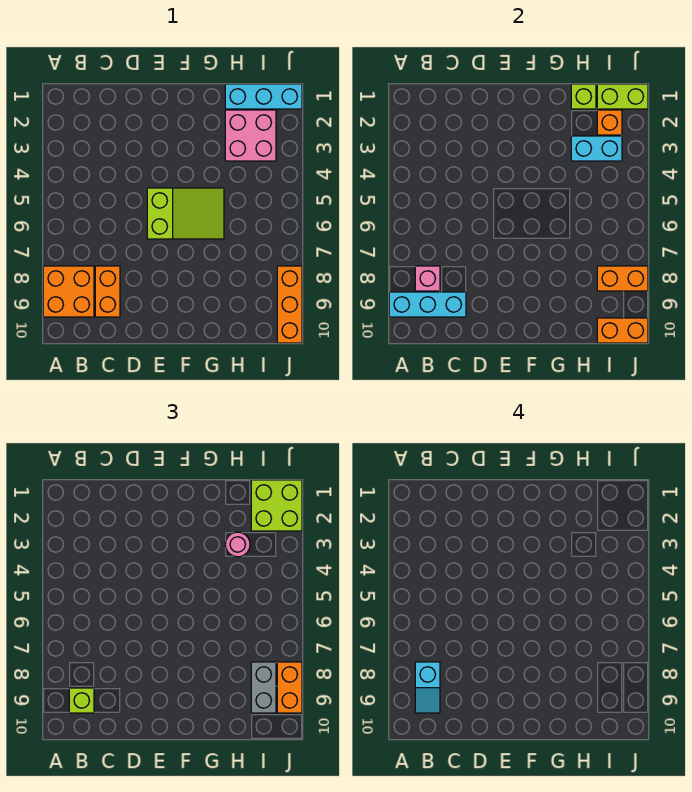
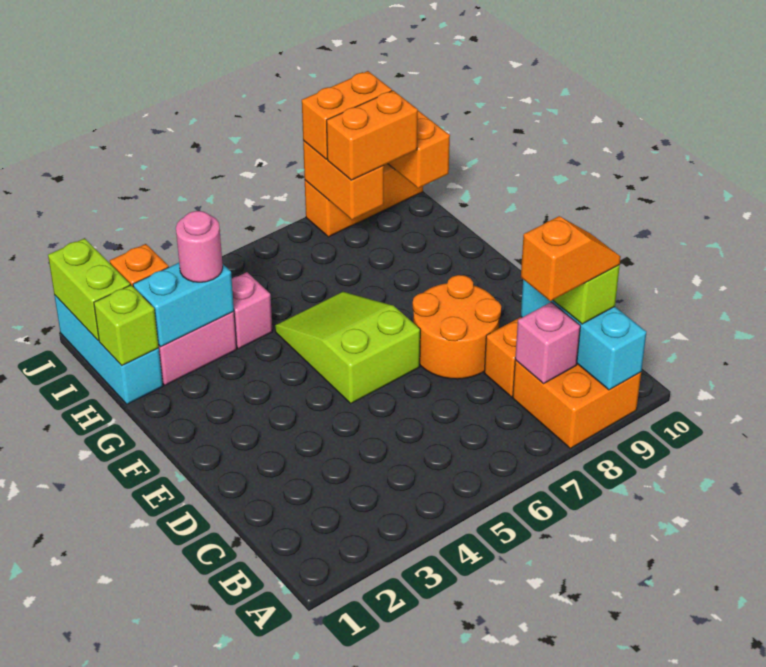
cyan slope B8:B9 level 4 top 8 -> orange slope B8:B9 level 4 top 8
none -> orange round brick D7:E8 level 1
cyan brick H3:I3 level 2 -> cyan brick H2:H3 level 2
none -> pink brick H4 level 1
lime brick I1:J2 level 3 -> none
grey brick I8:I9 level 3 -> orange brick I8:I9 level 3

